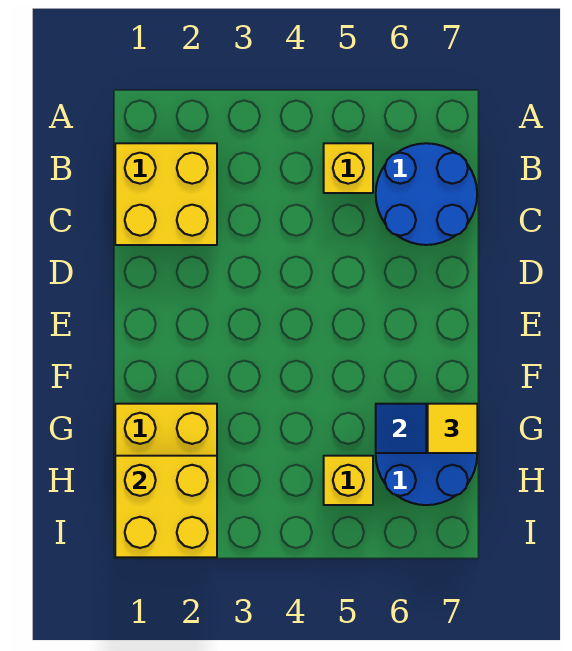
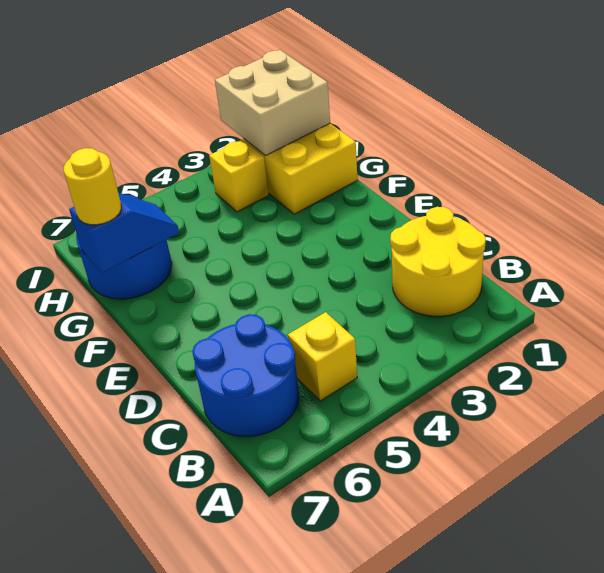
yellow brick B1:C2 level 1 -> yellow round brick B1:C2 level 1
yellow tile G7 level 3 -> yellow round brick G7 level 3
yellow brick H1:I2 level 2 -> tan brick H1:I2 level 2
yellow brick H5 level 1 -> yellow brick H3 level 1

